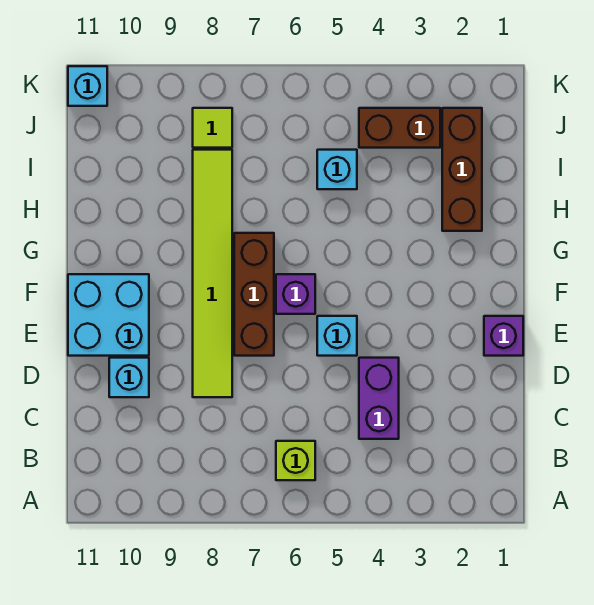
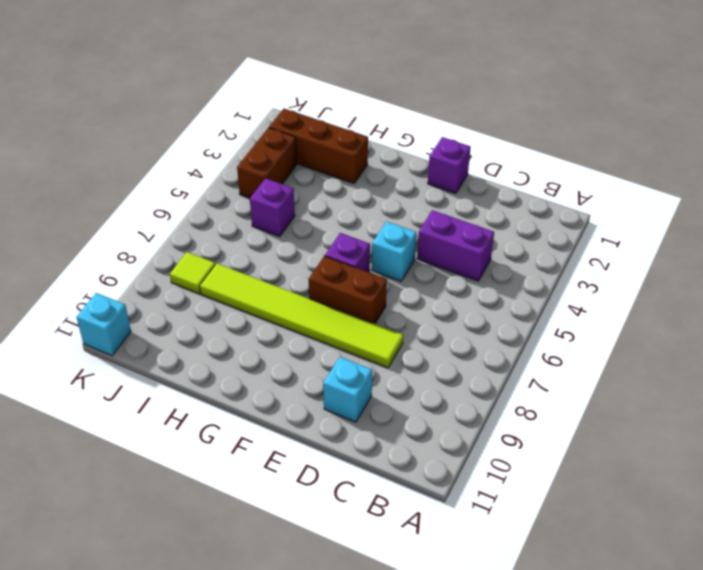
lime brick B6 level 1 -> none
brown brick E7:G7 level 1 -> brown brick E7:F7 level 1
cyan brick E10:F11 level 1 -> none
cyan brick I5 level 1 -> purple brick I5 level 1

